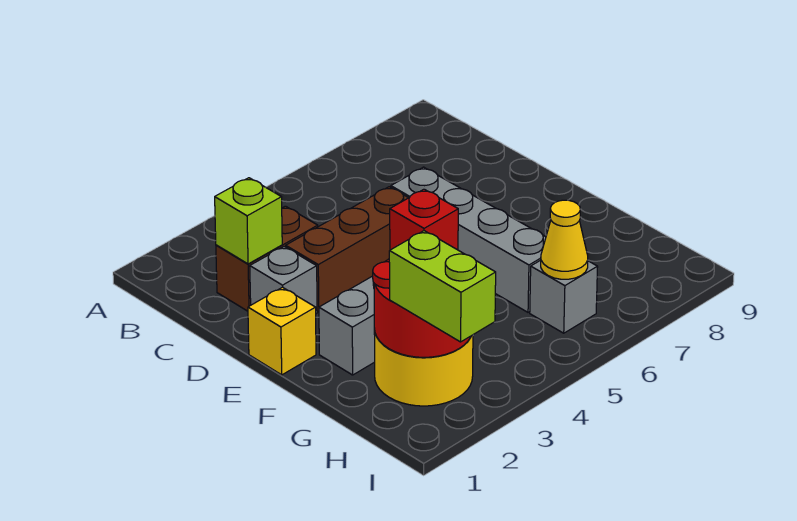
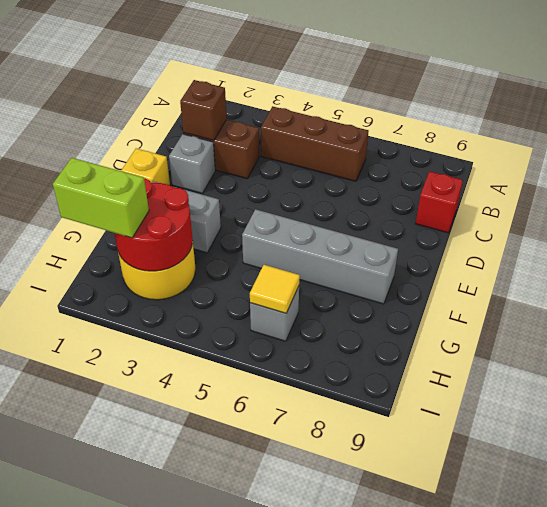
lime brick C2 level 2 -> brown brick C2 level 2
brown brick D3:D5 level 1 -> brown brick B4:B6 level 1
grey brick D6:G6 level 1 -> grey brick F5:F8 level 1
red brick G3 level 3 -> red brick C9 level 1
lime brick H2:I2 level 3 -> lime brick H1:H2 level 3
yellow cone H6 level 2 -> yellow tile H6 level 2

